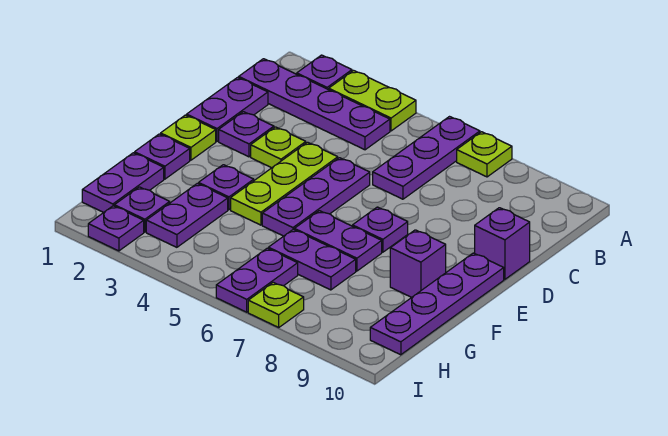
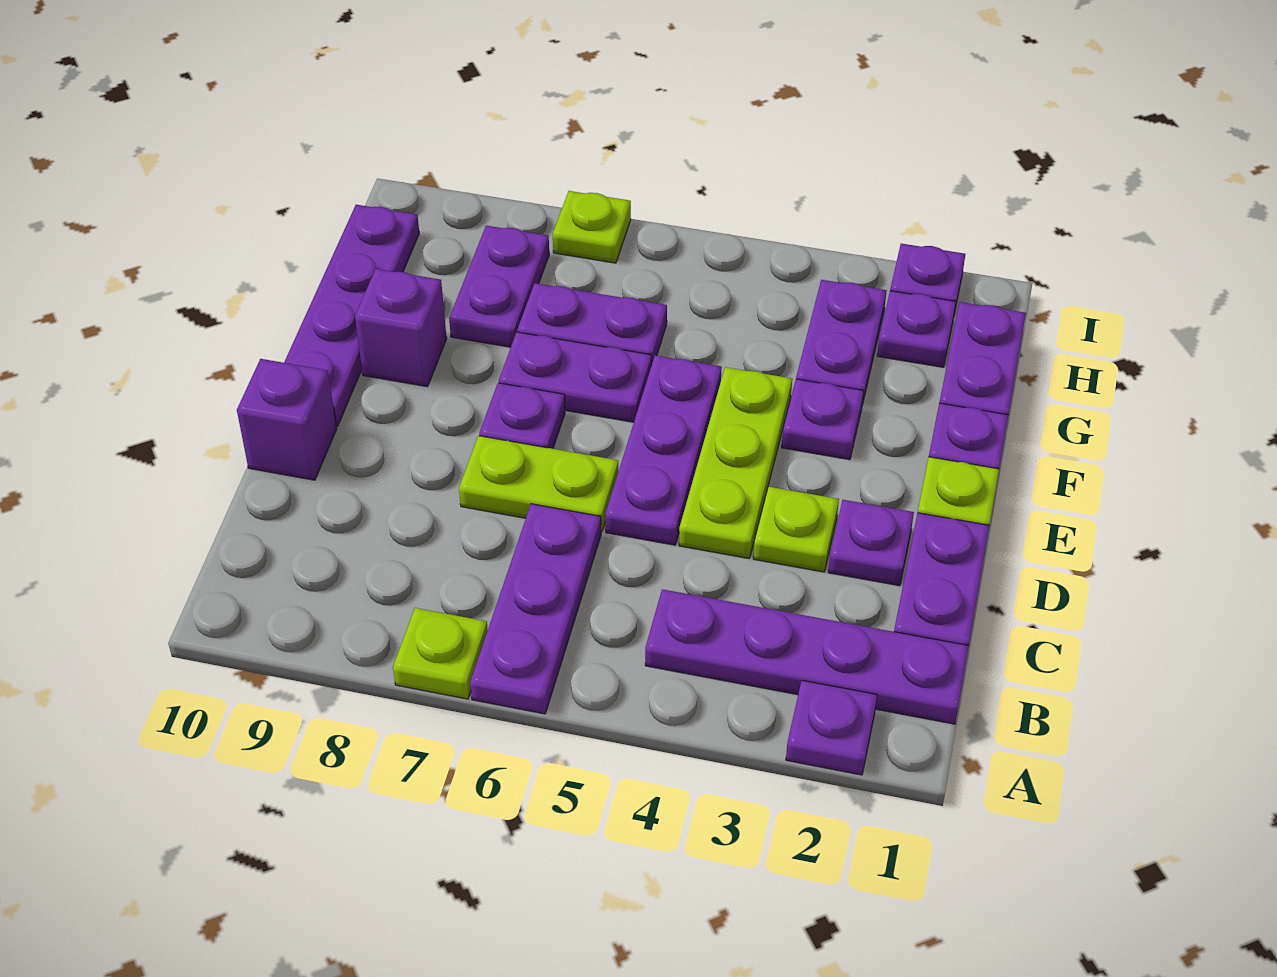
lime plate A3:A4 level 1 -> lime plate D6:D7 level 1
purple plate H6:I6 level 1 -> purple plate G8:H8 level 1

